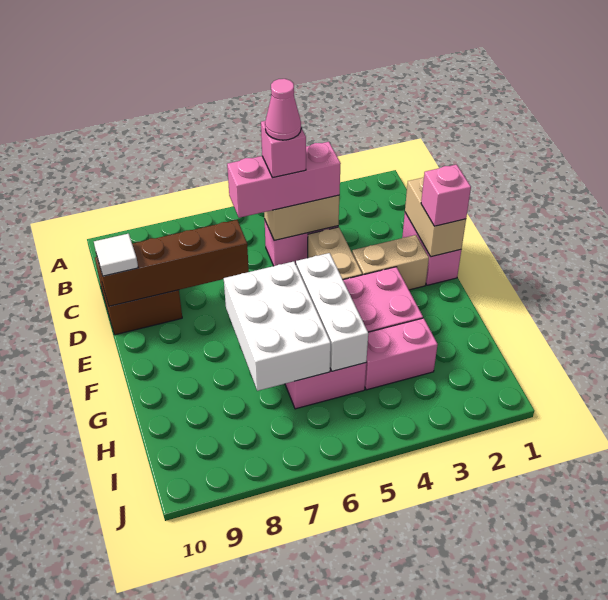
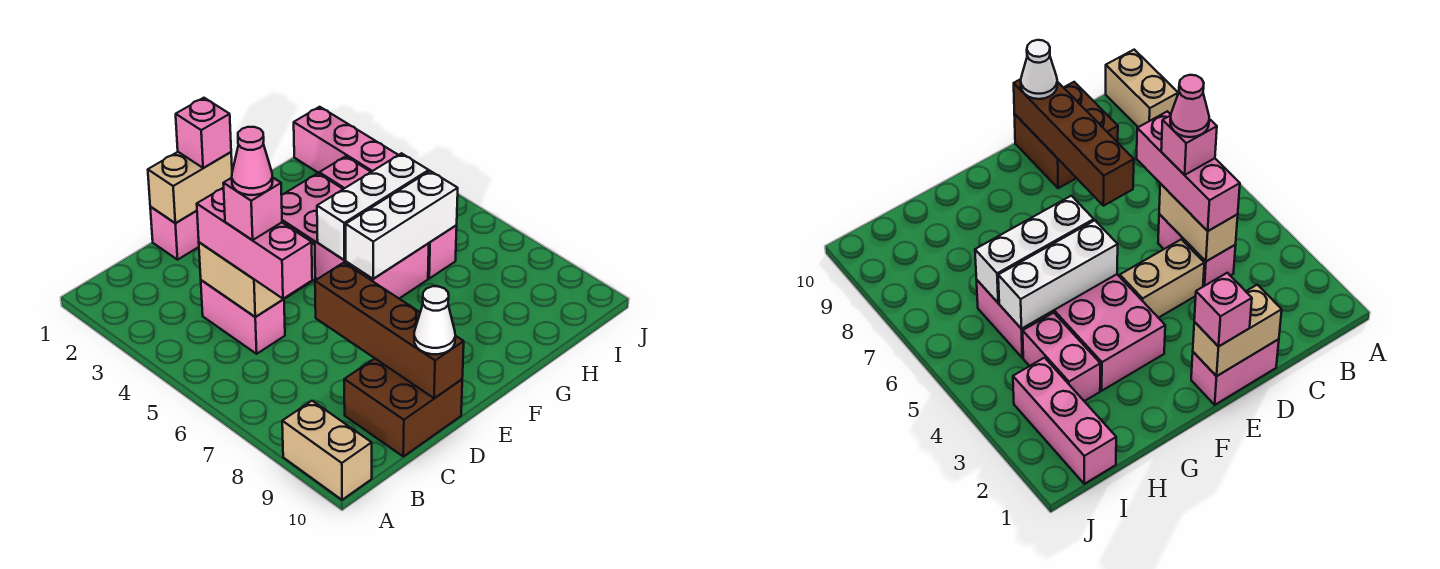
white tile D10 level 3 -> white cone D10 level 3
tan brick E2:E3 level 1 -> tan brick A9:A10 level 1
white brick F6:H7 level 2 -> white brick F6:H6 level 2
none -> pink brick I1:I3 level 1

